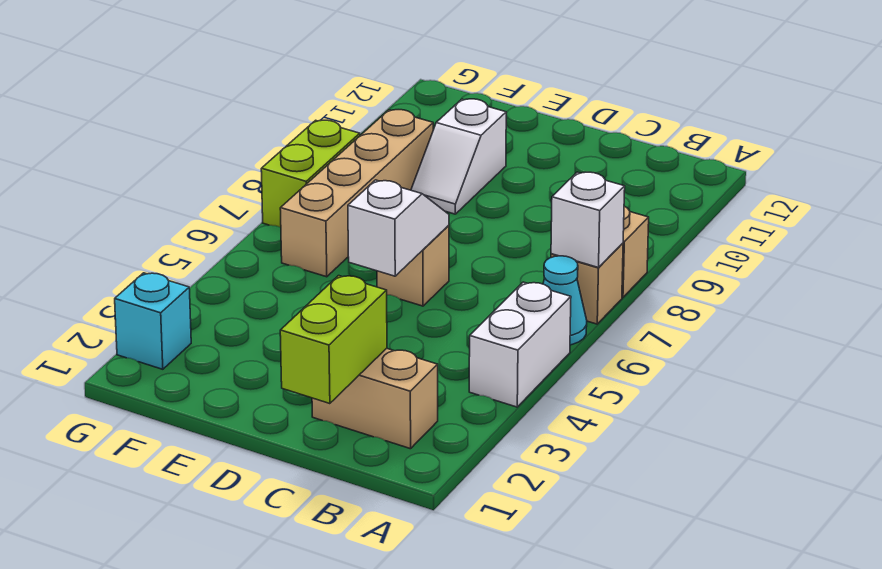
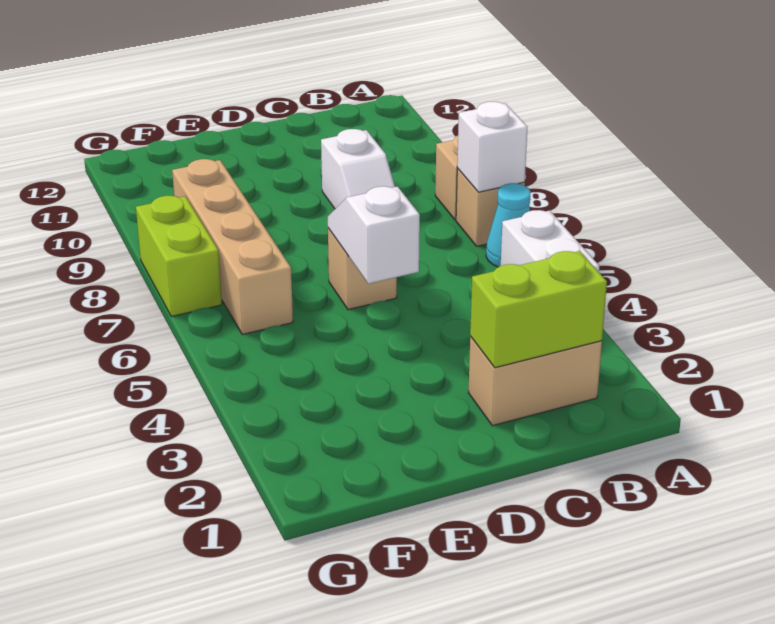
lime brick C1:C2 level 2 -> lime brick B2:C2 level 2
white slope E9:E10 level 1 top 10 -> white slope C8:C9 level 1 top 9
cyan brick G2 level 1 -> none

